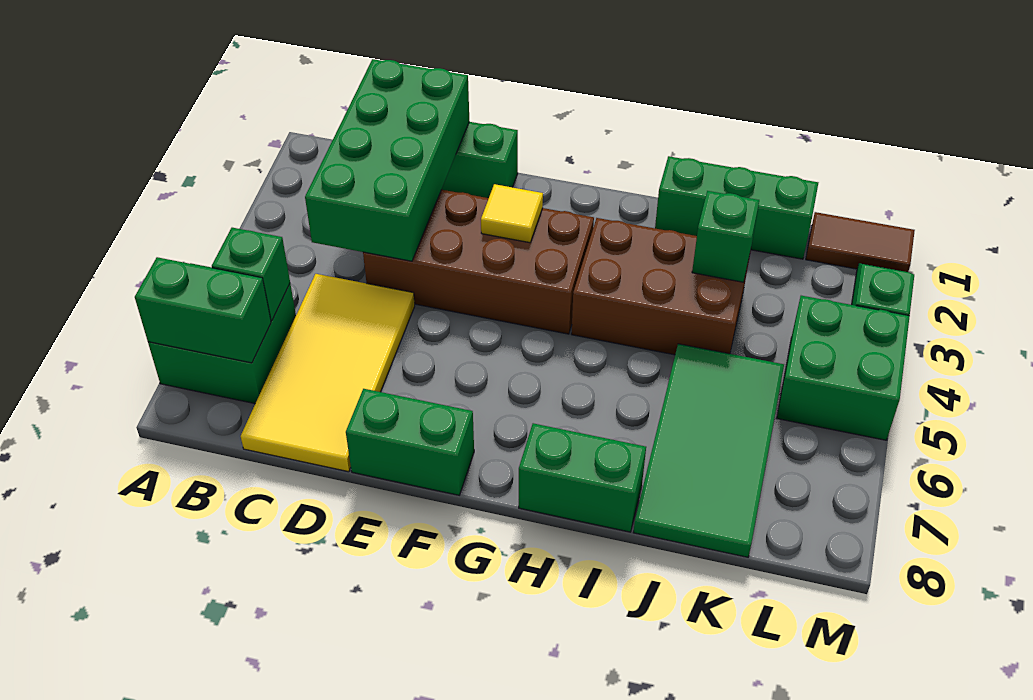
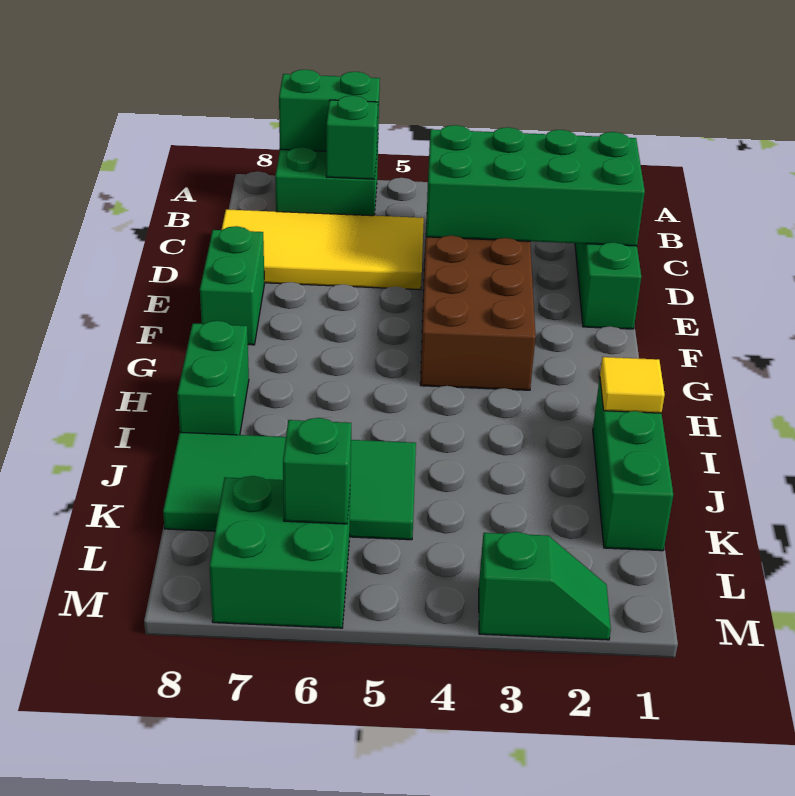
green brick A7:B7 level 2 -> green brick A6:A7 level 2
yellow tile F3 level 2 -> yellow tile I1 level 2
brown brick H3:J4 level 1 -> none
green brick J3 level 2 -> green brick L6 level 2
brown tile L1:M1 level 1 -> none
green brick L4:M5 level 1 -> green brick L6:M7 level 1

